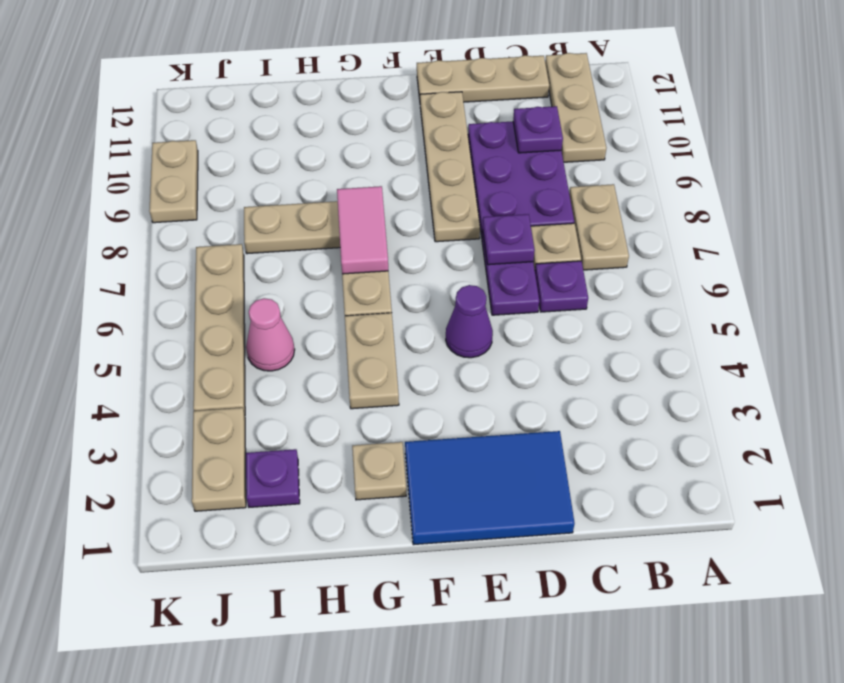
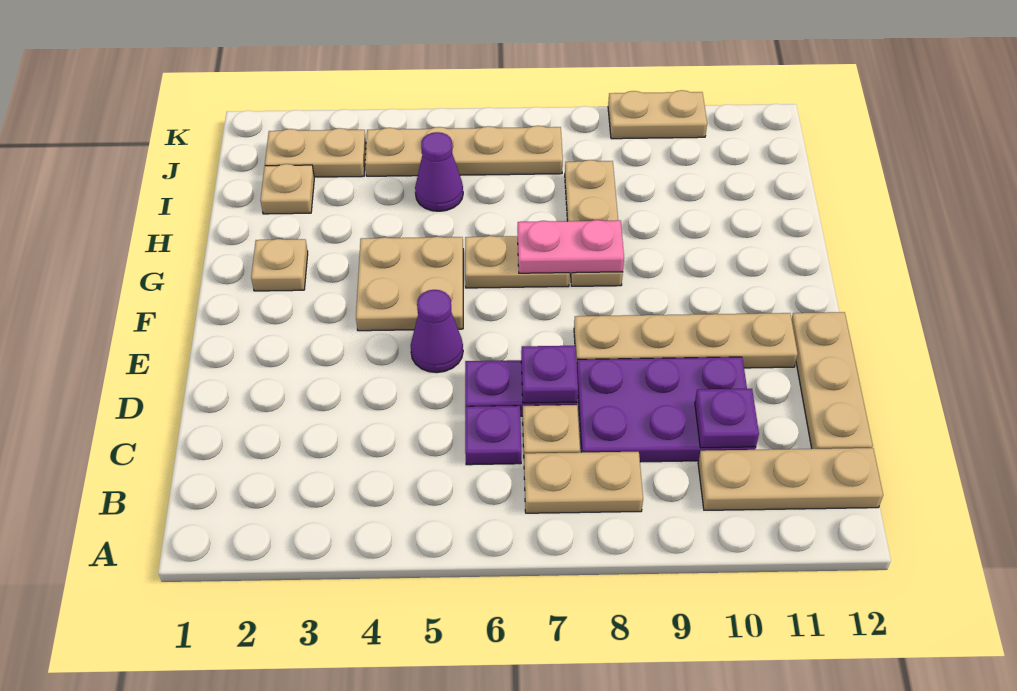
blue tile D1:F2 level 1 -> none
tan plate G4:G5 level 1 -> tan plate F4:G5 level 1
pink tile G7:G8 level 2 -> pink plate G7:G8 level 2
purple plate I2 level 1 -> tan plate I2 level 1
pink cone I5 level 1 -> purple cone I5 level 1

